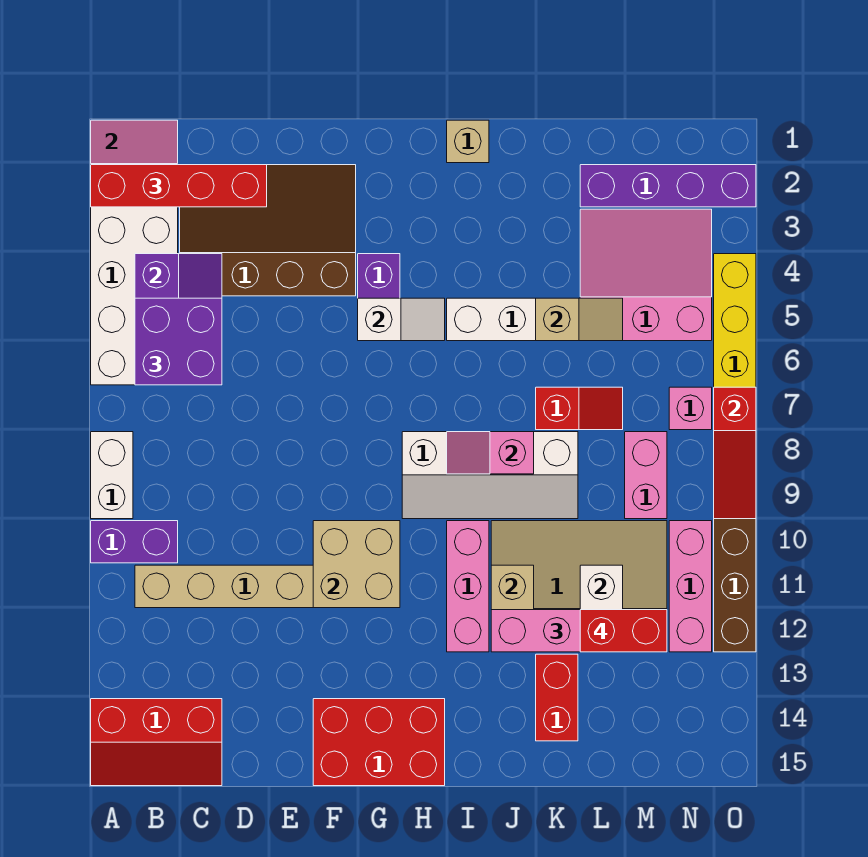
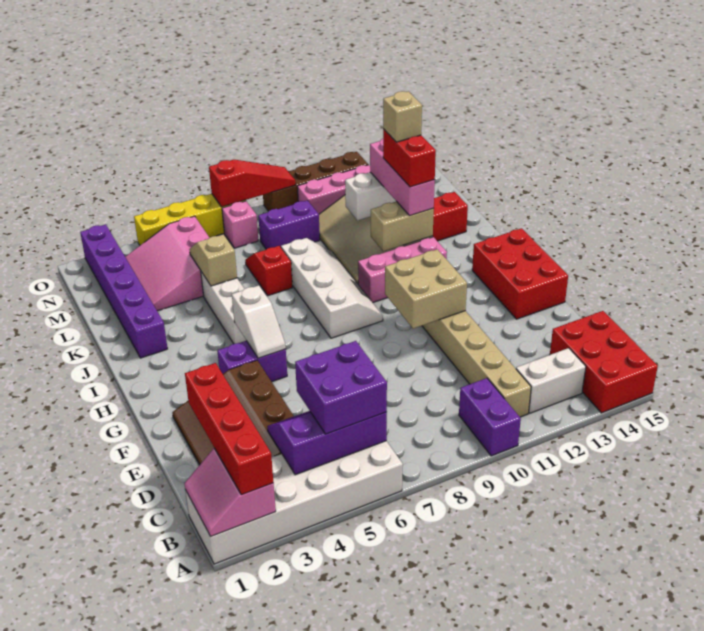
white brick A8:A9 level 1 -> white brick B12:B13 level 1
red slope A14:C15 level 1 top 14 -> red brick A14:C15 level 1
white slope G5:H5 level 2 top G -> white slope G5:H5 level 2 top H
tan brick I1 level 1 -> tan brick K12 level 5
pink slope I8:J8 level 2 top J -> none
purple brick L2:O2 level 1 -> purple brick J2:O2 level 1
red brick L12:M12 level 4 -> red brick J12:K12 level 4
pink brick M8:M9 level 1 -> purple brick M8:M9 level 1

